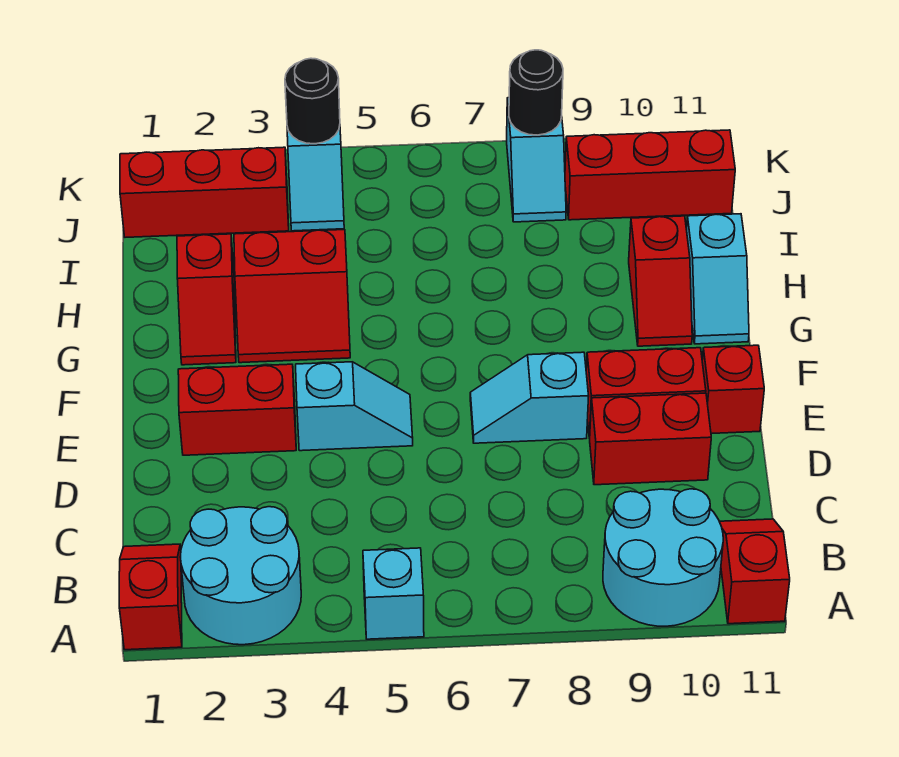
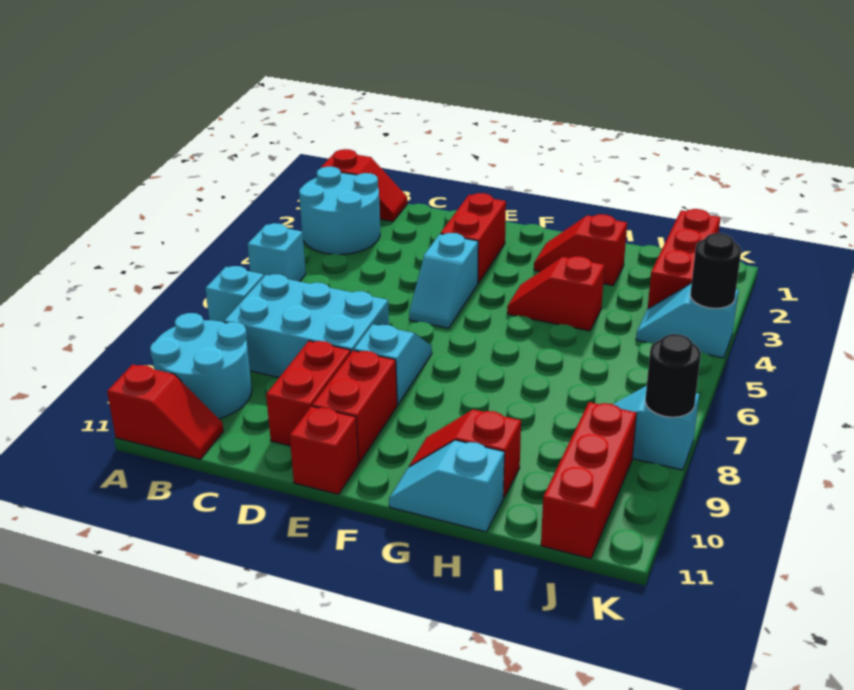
none -> cyan brick A7 level 1
none -> cyan brick B7:D8 level 1
red slope G3:H4 level 1 top H -> red slope G4:H4 level 1 top H

